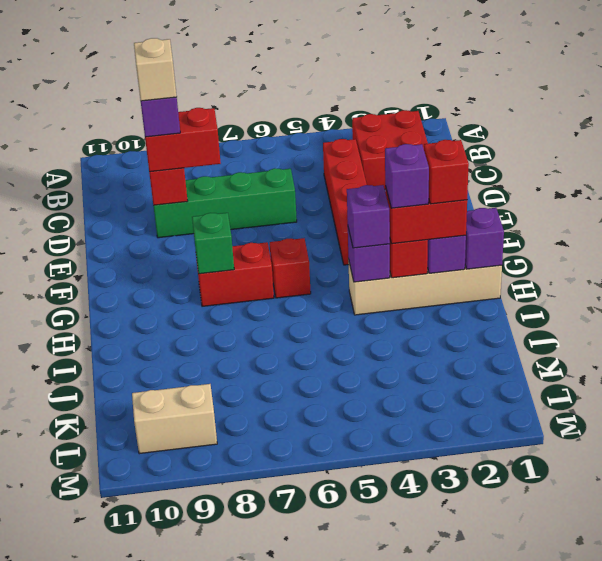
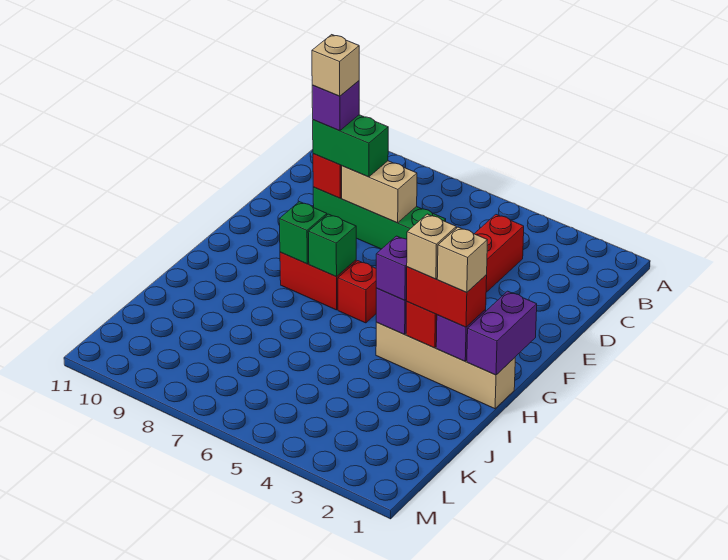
red brick B2:C3 level 1 -> none
red brick D8:D9 level 3 -> green brick D8:D9 level 3
none -> green brick G7 level 2
purple brick H1 level 2 -> purple brick G1:H1 level 2
red brick H2 level 4 -> tan brick H2 level 4
purple brick H3 level 4 -> tan brick H3 level 4
tan brick L9:L10 level 1 -> tan brick D7:D8 level 2

